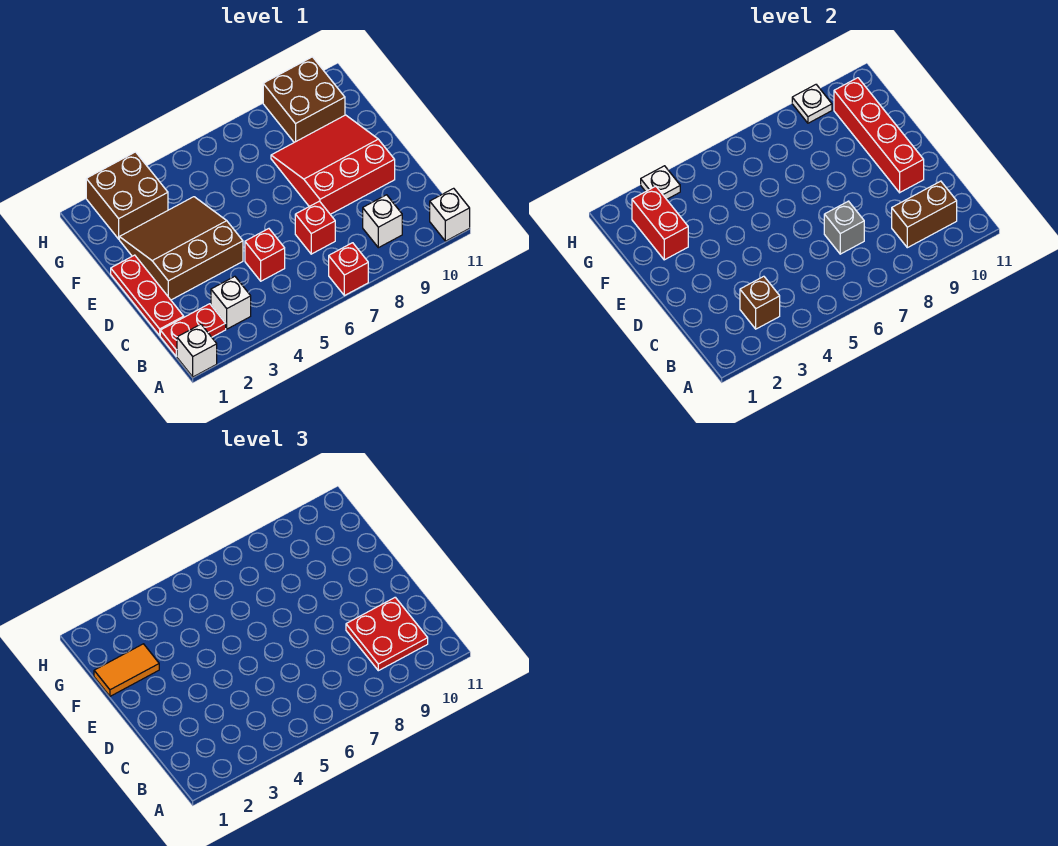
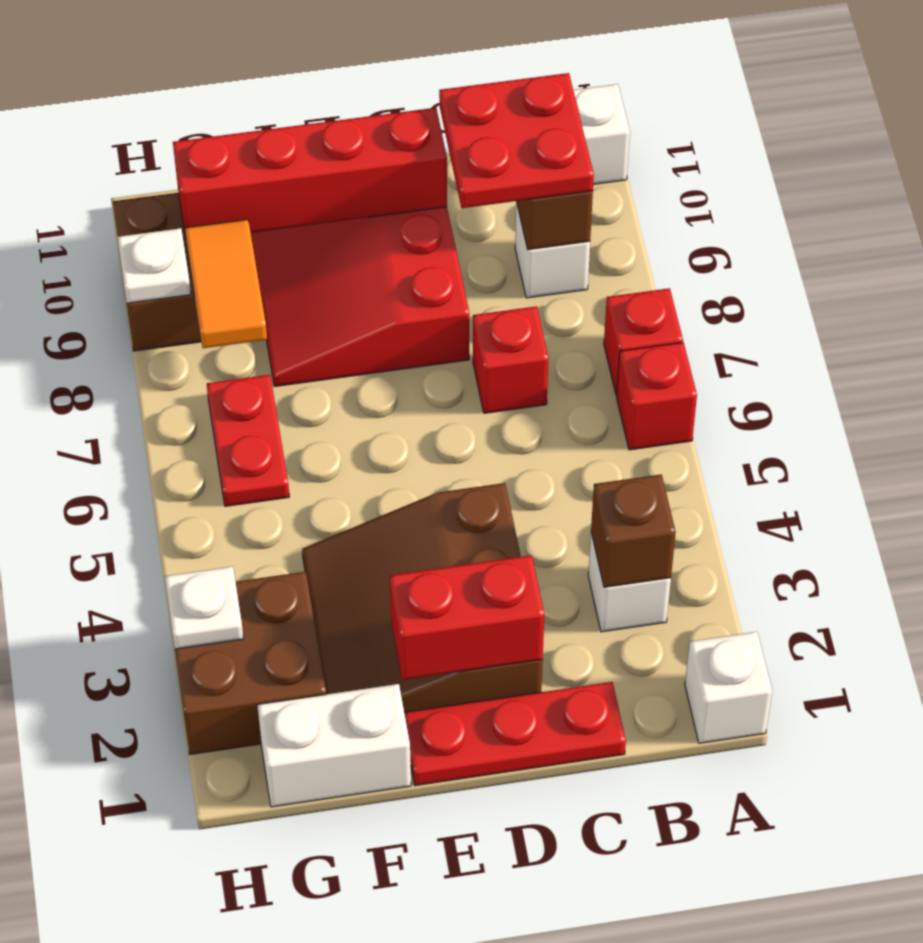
red plate B1:B2 level 1 -> red plate G6:G7 level 1
red brick C5 level 1 -> red brick A6 level 1
grey brick C7 level 2 -> none
none -> white brick F1:G1 level 1
orange tile F1:F2 level 3 -> orange tile G8:G9 level 2
red brick F2:G2 level 2 -> red brick D2:E2 level 2

